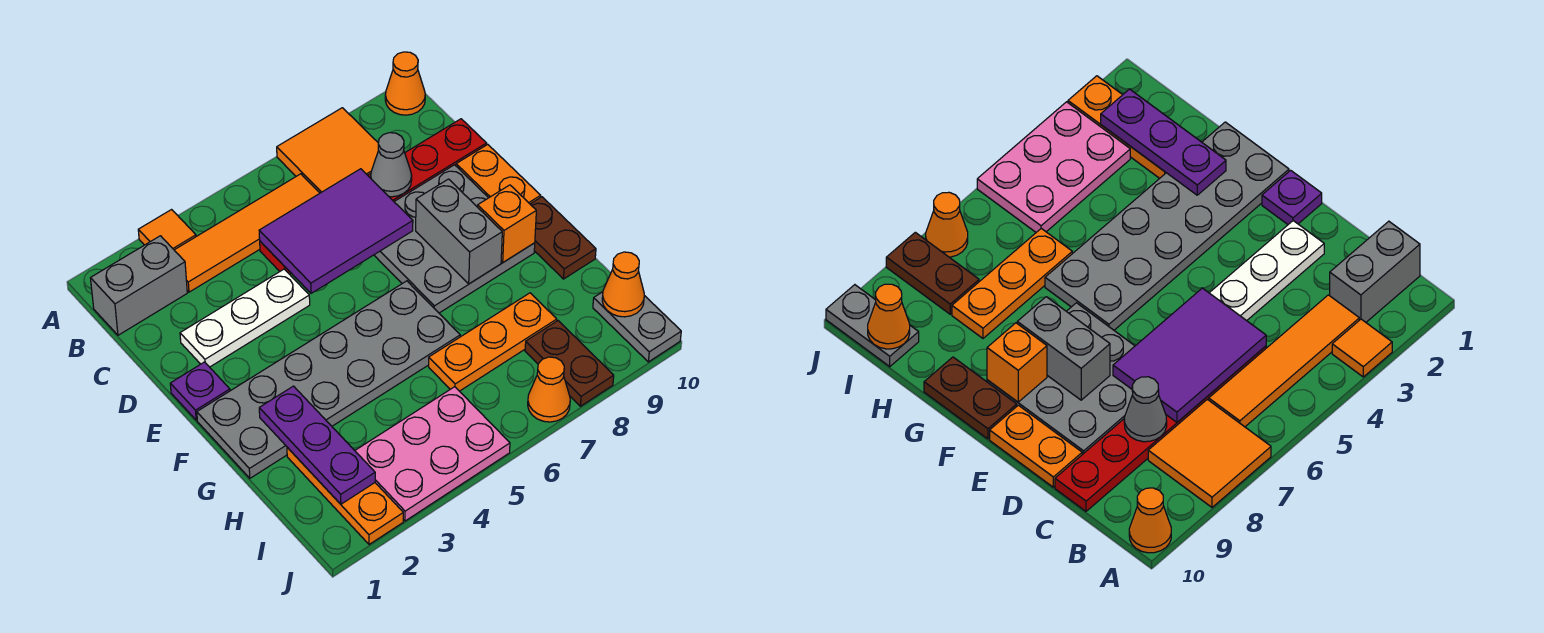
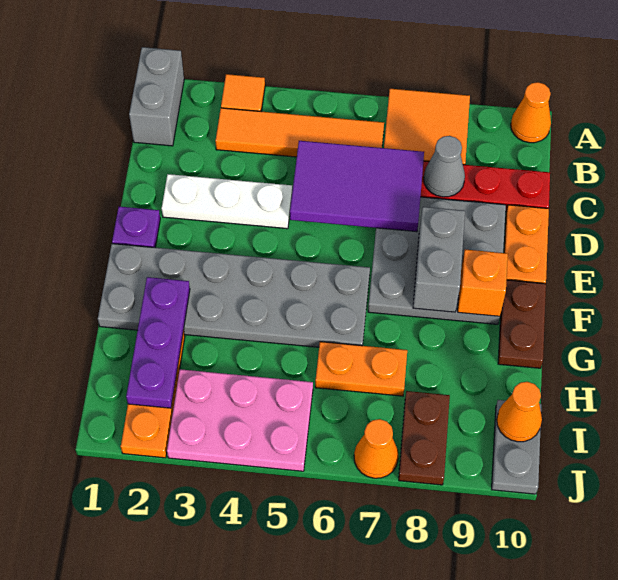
grey brick B1:B2 level 1 -> grey brick A1:B1 level 1
orange plate H6:H8 level 1 -> orange plate H6:H7 level 1

